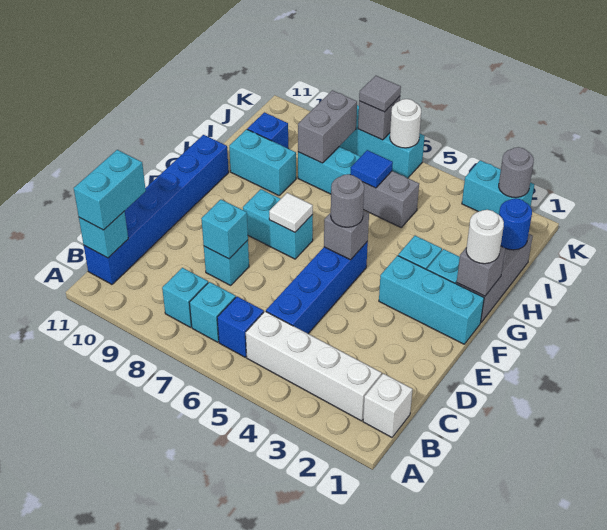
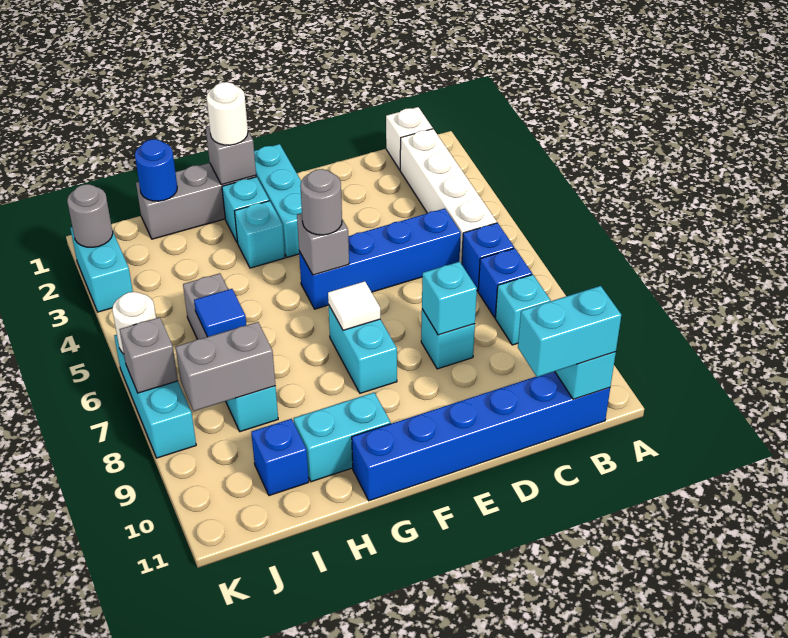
cyan brick B7 level 1 -> blue brick B7 level 1
cyan brick H9:H10 level 1 -> cyan brick G10:H10 level 1
grey tile K7 level 3 -> none

